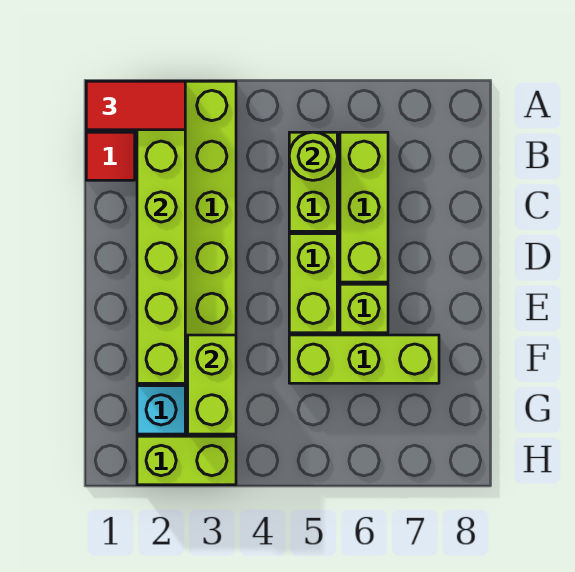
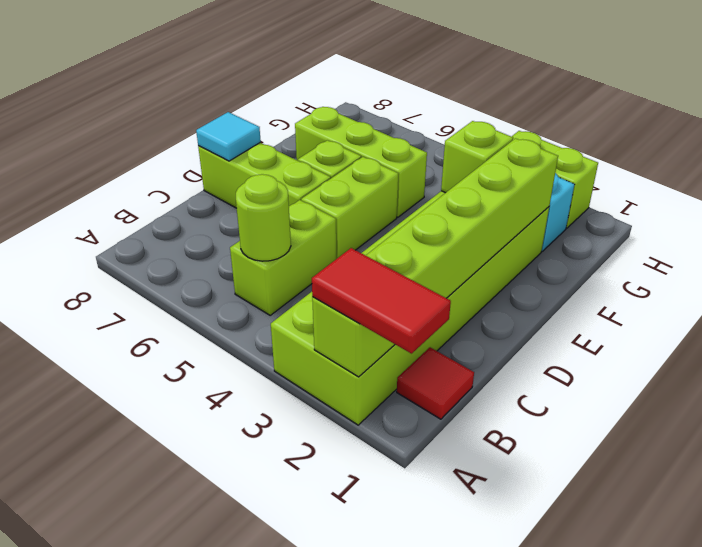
lime brick B6:D6 level 1 -> lime brick D6:D8 level 1
none -> cyan tile D8 level 2
lime brick F3:G3 level 2 -> lime brick F3 level 2

